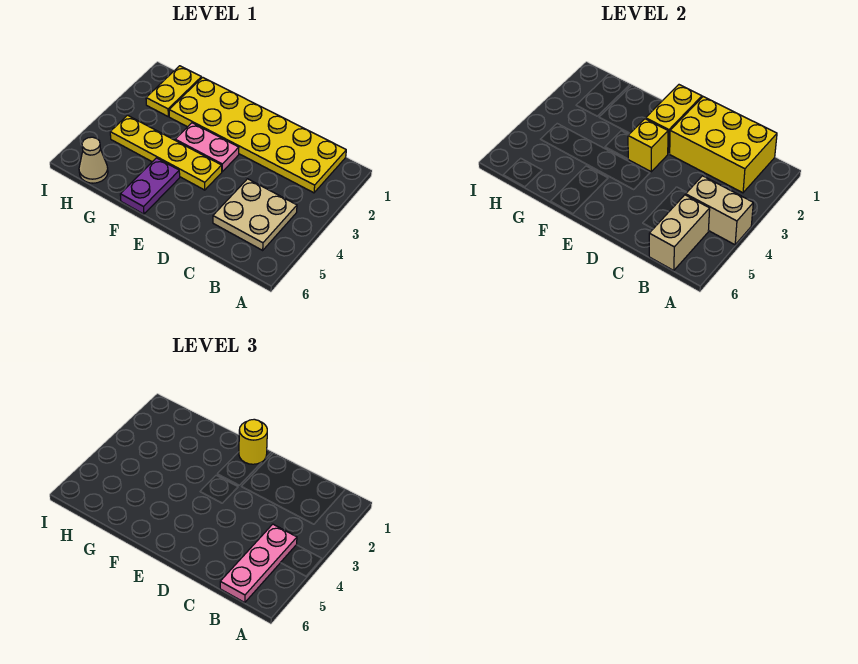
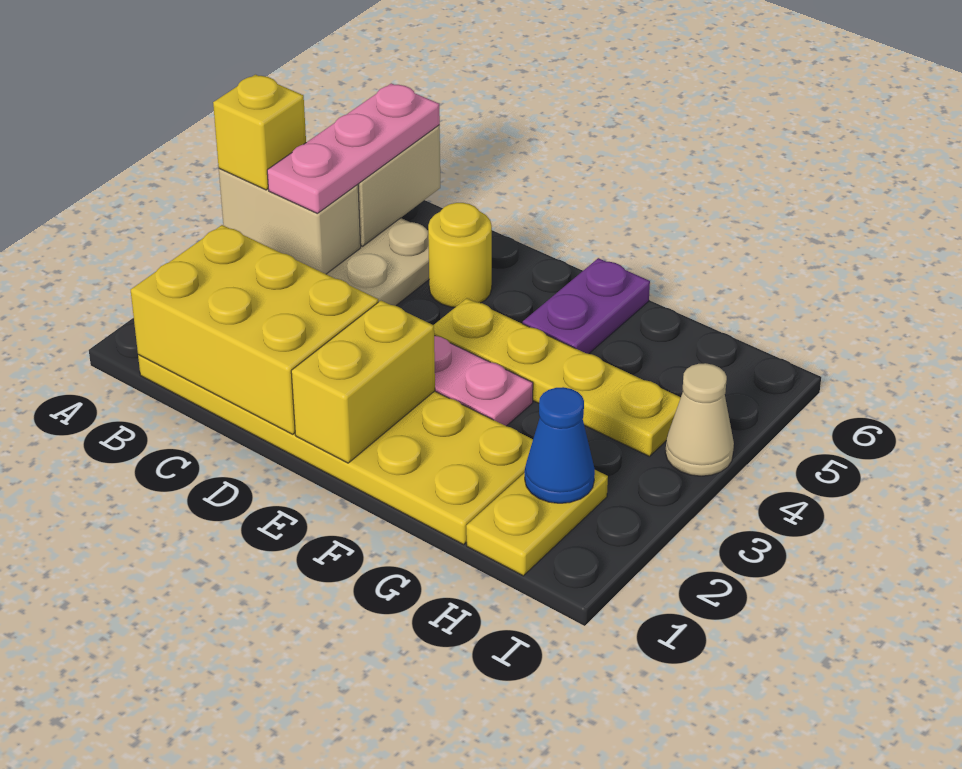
yellow round brick E1 level 3 -> yellow round brick D5 level 1
yellow brick E3 level 2 -> yellow brick A4 level 3
none -> blue cone H2 level 2
tan cone H6 level 1 -> tan cone I4 level 1

